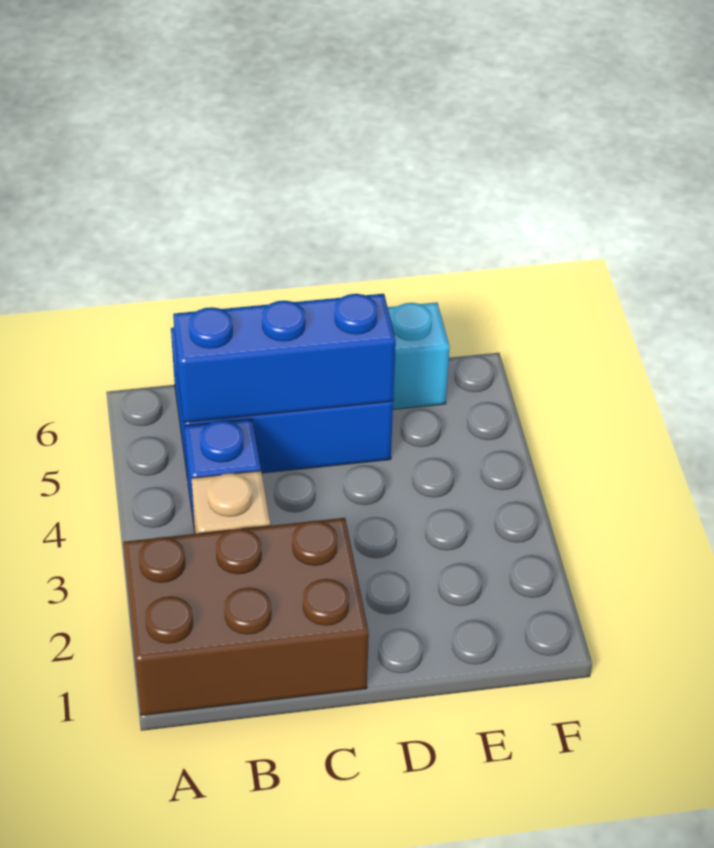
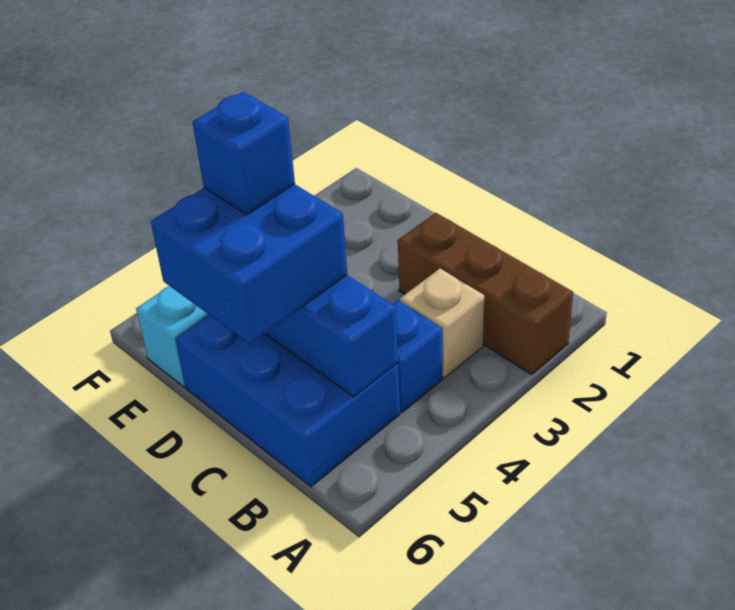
brown brick A1:C2 level 1 -> brown brick A2:C2 level 1
none -> blue brick C5:D6 level 3
none -> blue brick D5 level 4

